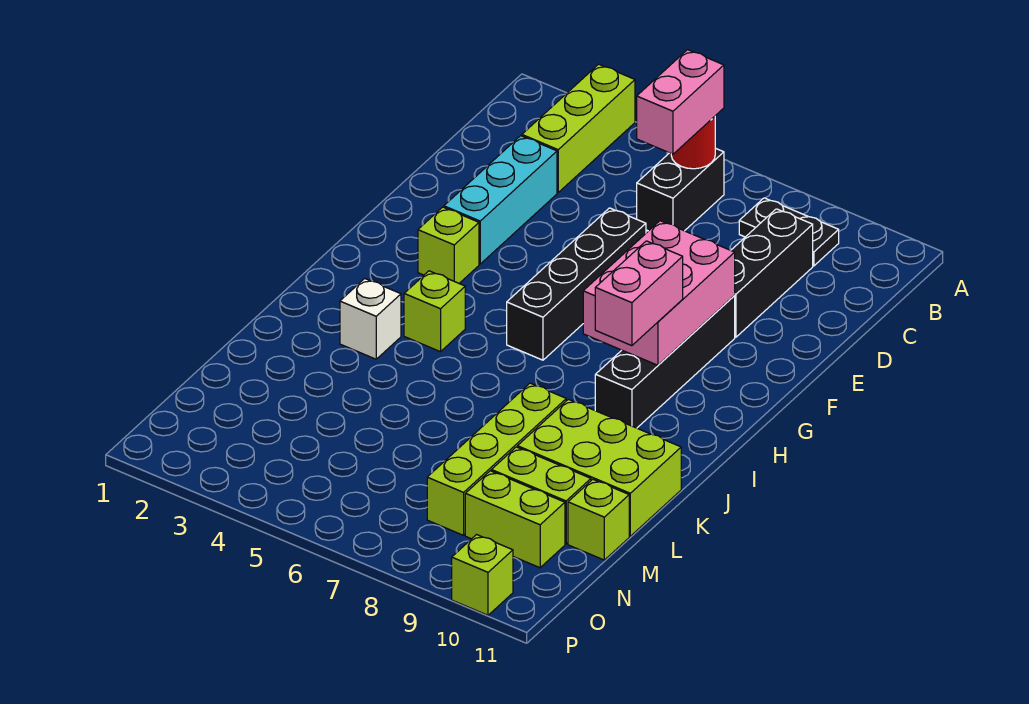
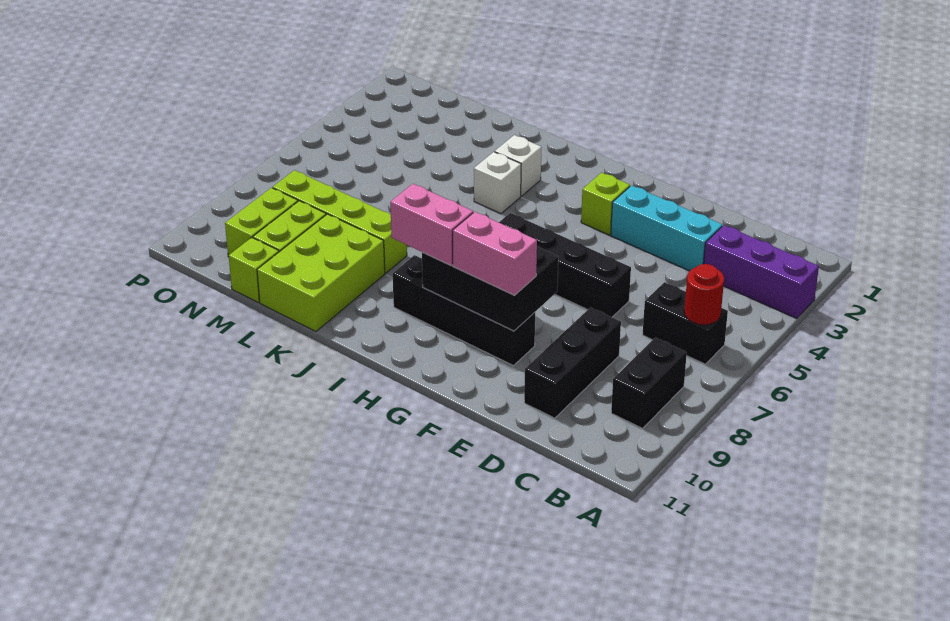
lime brick A3:C3 level 1 -> purple brick A3:C3 level 1
pink brick B6:C6 level 3 -> pink brick F9:G9 level 3
black plate B8:B9 level 1 -> black brick B8:B9 level 1
black brick C9:E9 level 1 -> black brick D8:D10 level 1
pink brick F8:H9 level 2 -> black brick F8:H9 level 2
lime brick I4 level 1 -> none
none -> white brick J4 level 1
lime brick P10 level 1 -> none

